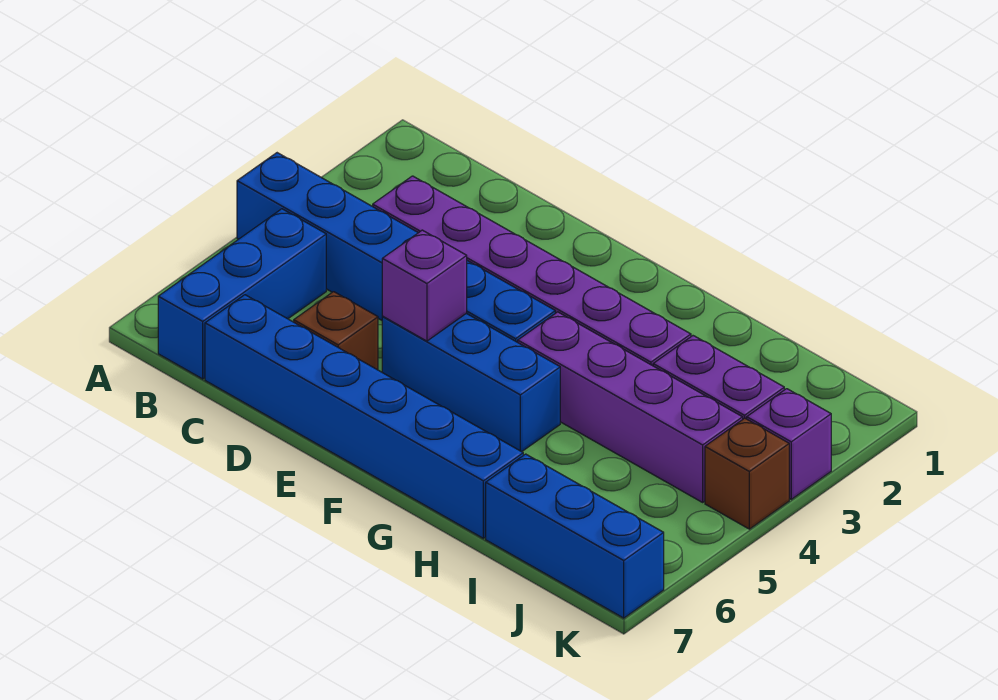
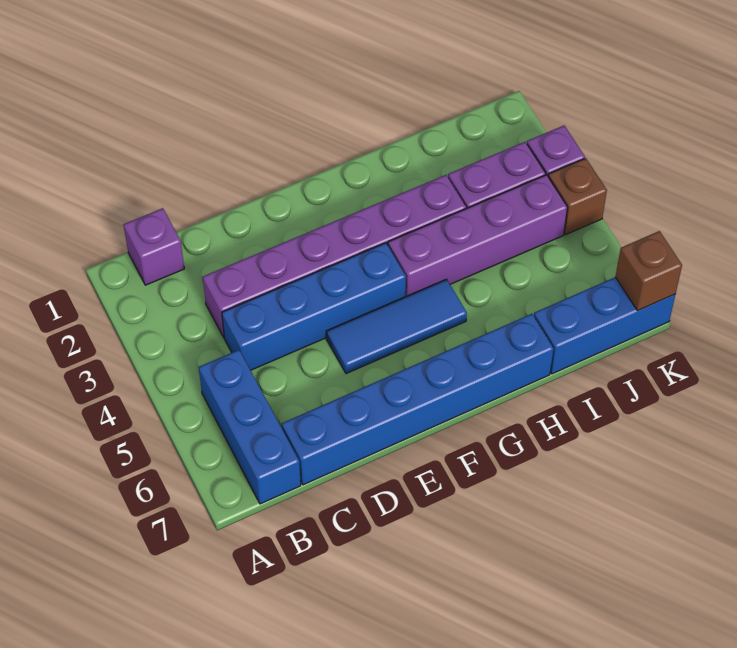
blue brick A4:F4 level 1 -> blue brick C4:F4 level 1
brown brick D6 level 1 -> brown brick K7 level 2
blue brick E5:G5 level 1 -> blue tile E5:G5 level 1
purple brick E5 level 2 -> purple brick B1 level 1

